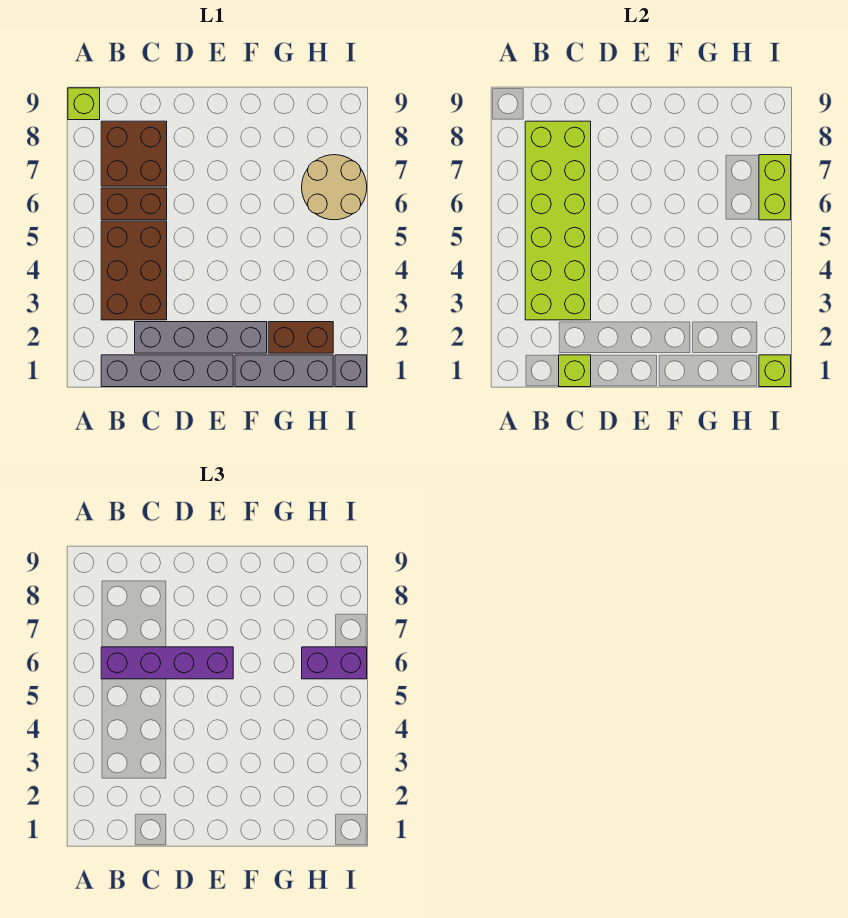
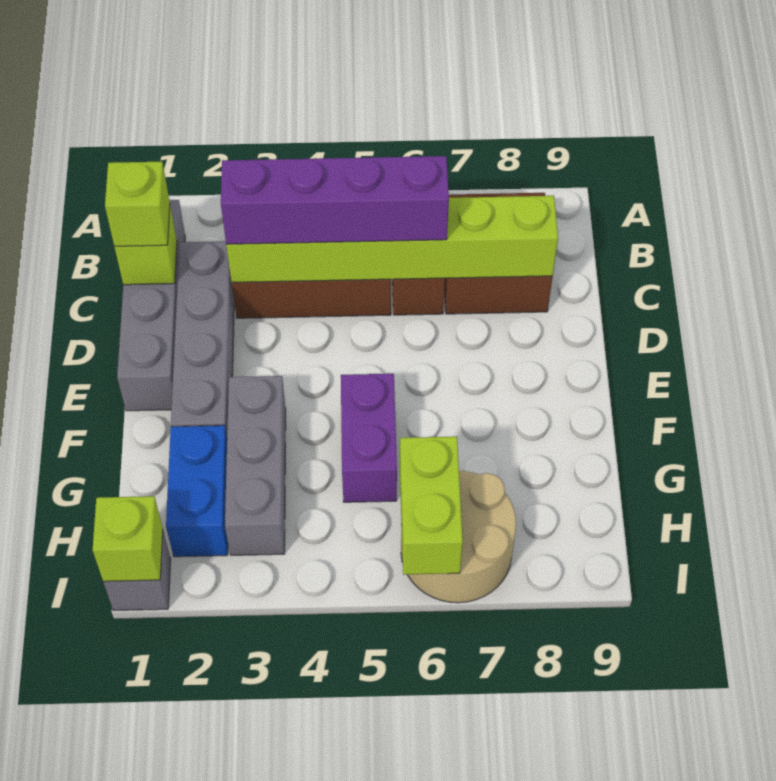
lime brick A9 level 1 -> lime brick C1 level 3
lime brick B3:C8 level 2 -> lime brick C3:C8 level 2
purple brick B6:E6 level 3 -> purple brick C3:C6 level 3
grey brick F1:H1 level 1 -> grey brick F3:H3 level 1
brown brick G2:H2 level 1 -> blue brick G2:H2 level 1
purple brick H6:I6 level 3 -> purple brick F5:G5 level 1
lime brick I6:I7 level 2 -> lime brick H6:I6 level 2

